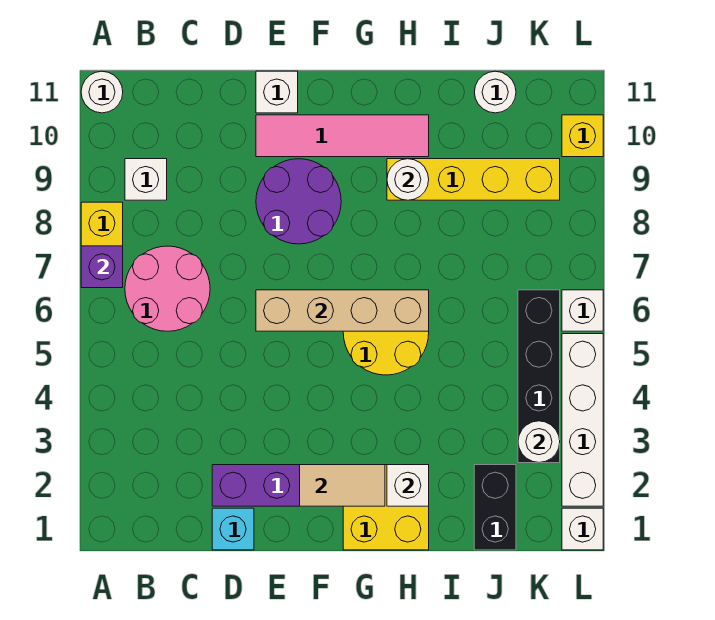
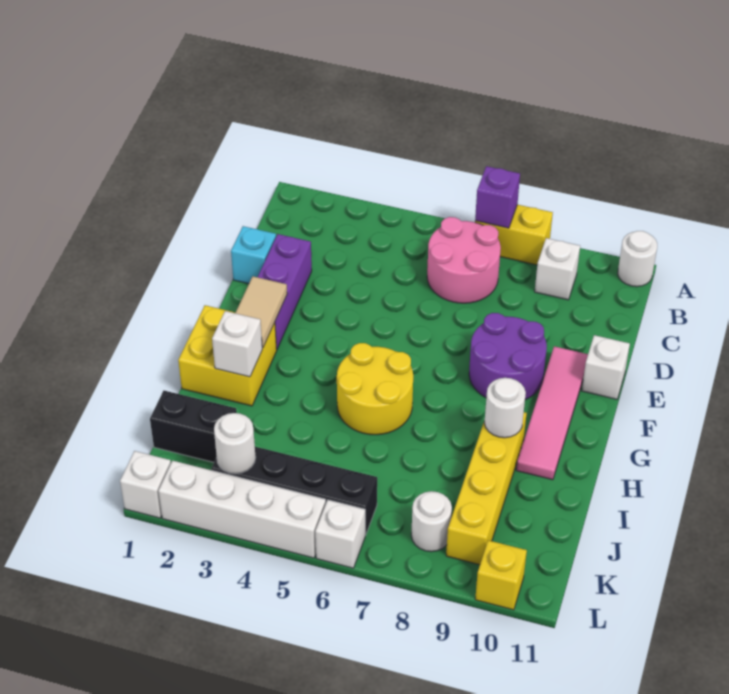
tan brick E6:H6 level 2 -> none
white round brick J11 level 1 -> white round brick K8 level 1

